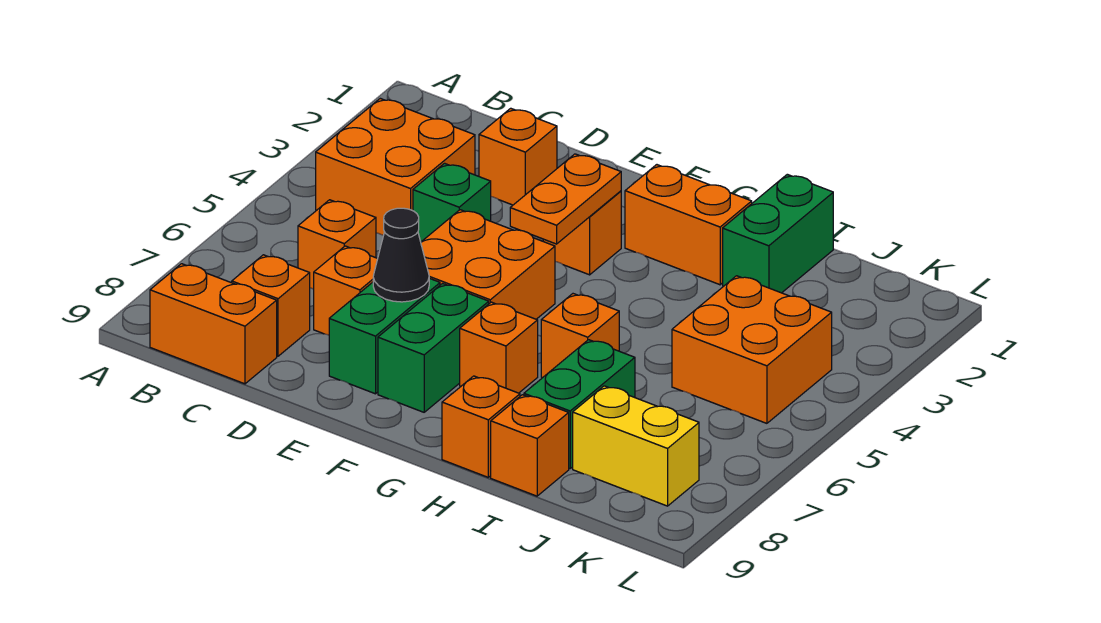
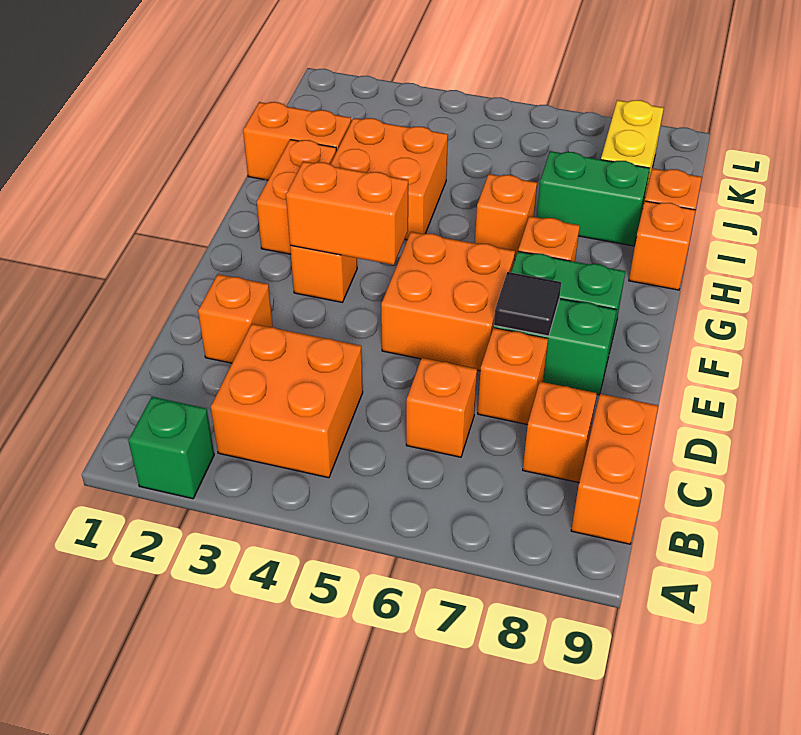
green brick D4 level 1 -> green brick A2 level 1
black cone E7 level 2 -> black tile E7 level 2
orange plate F3:F4 level 2 -> orange brick F3:F4 level 2
green brick I1:I2 level 1 -> orange brick I1:I2 level 1
orange brick J4:K5 level 1 -> orange brick H3:I4 level 1

